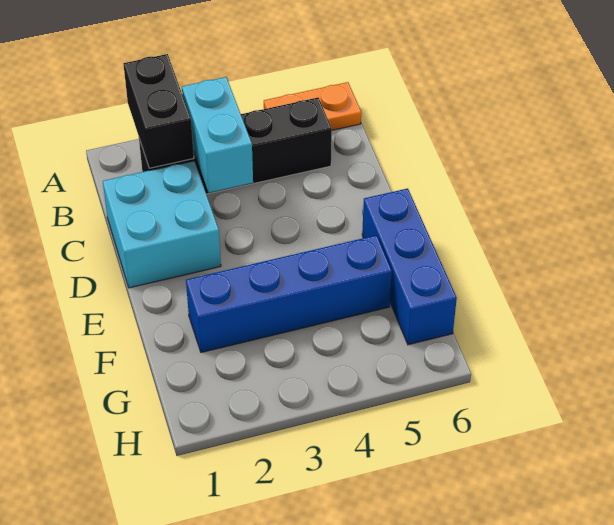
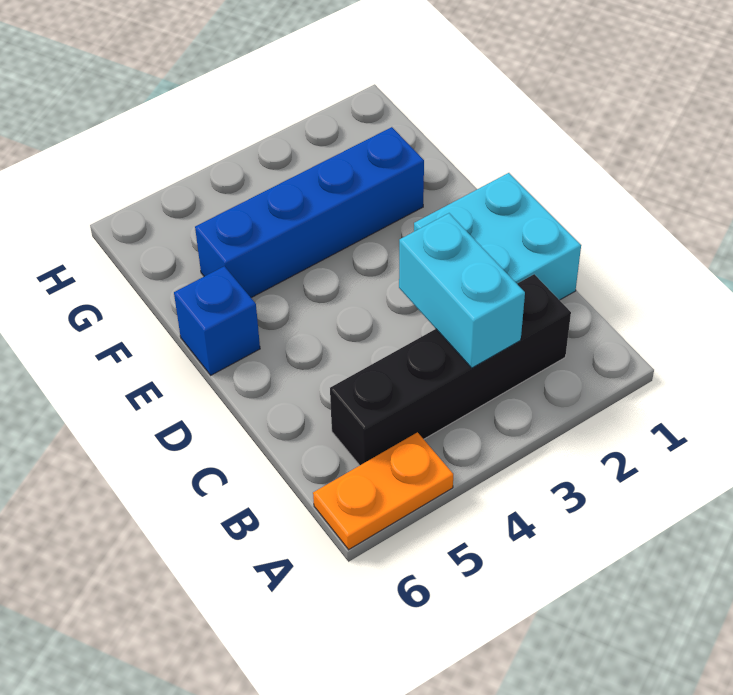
black brick A2:B2 level 2 -> none
blue brick E6:G6 level 1 -> blue brick E6 level 1

